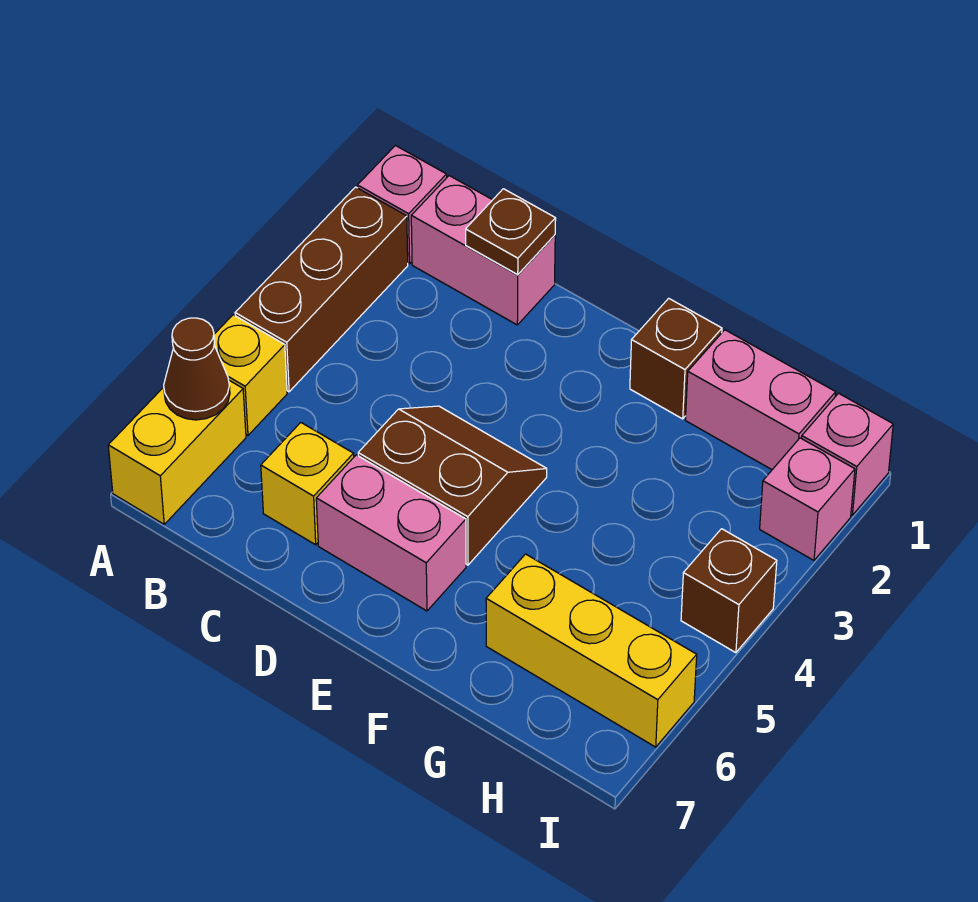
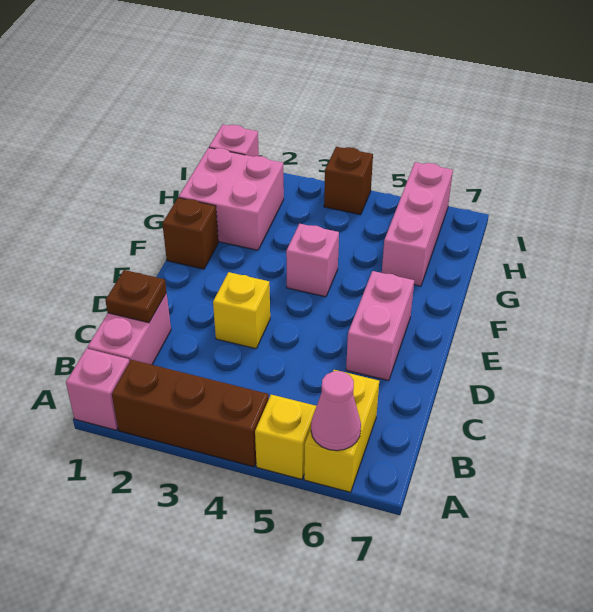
yellow brick A6:A7 level 1 -> yellow brick A6:B6 level 1
brown cone A6 level 2 -> pink cone A6 level 2
yellow brick C6 level 1 -> yellow brick D3 level 1
brown slope D4:E5 level 1 top 5 -> none
pink brick G1:H1 level 1 -> pink brick G1:H2 level 1
yellow brick G6:I6 level 1 -> pink brick G6:I6 level 1
pink brick I2 level 1 -> pink brick F4 level 1

